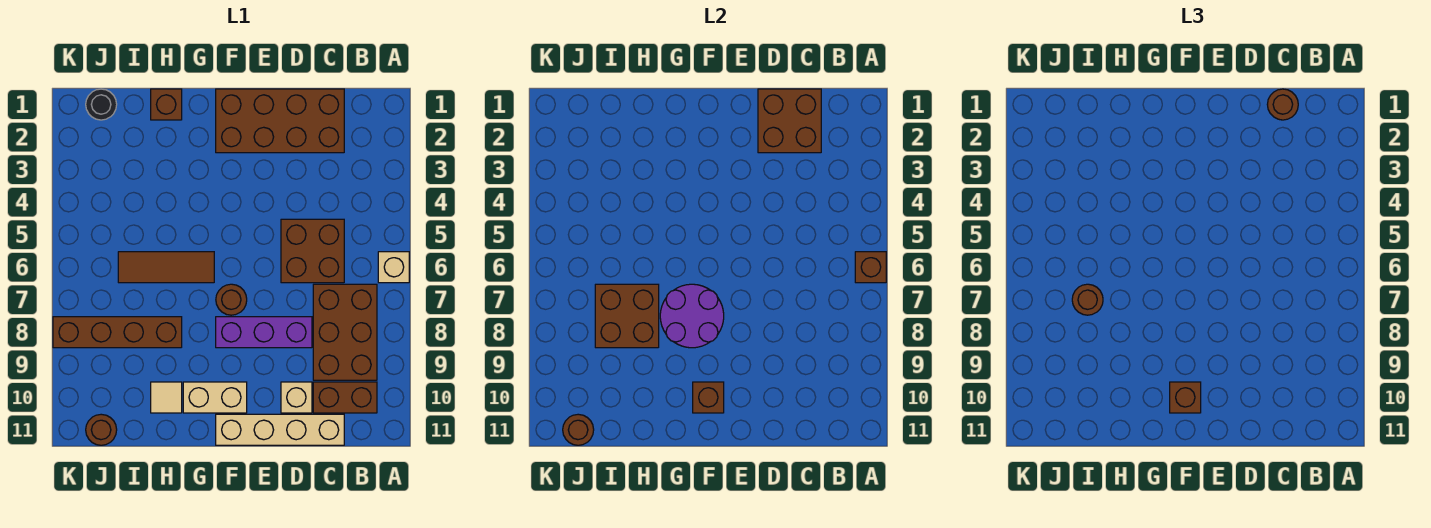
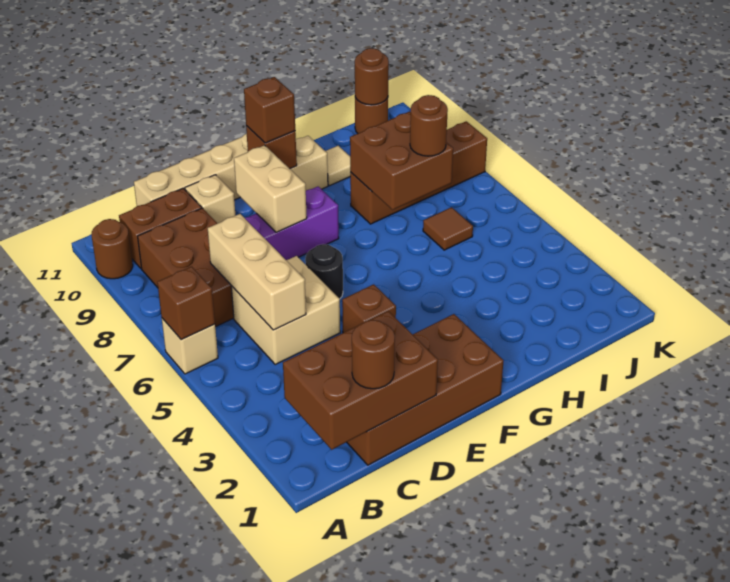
brown brick C1:D2 level 2 -> brown brick B1:D2 level 2
brown brick C5:D6 level 1 -> tan brick C5:D6 level 1
none -> tan brick C5:C7 level 2
none -> tan brick E8:E9 level 2
brown round brick F7 level 1 -> brown round brick A10 level 1
purple round brick F7:G8 level 2 -> none
brown tile G6:I6 level 1 -> brown tile I6 level 1
brown brick H1 level 1 -> brown brick E4 level 1
black round brick J1 level 1 -> black round brick E6 level 1

